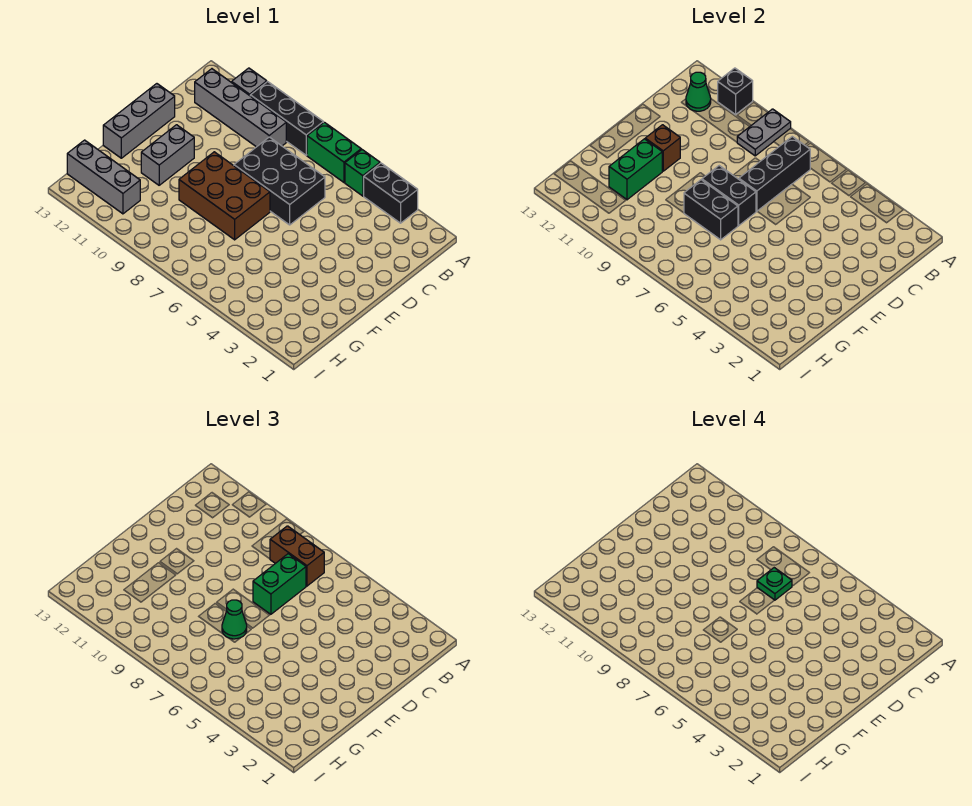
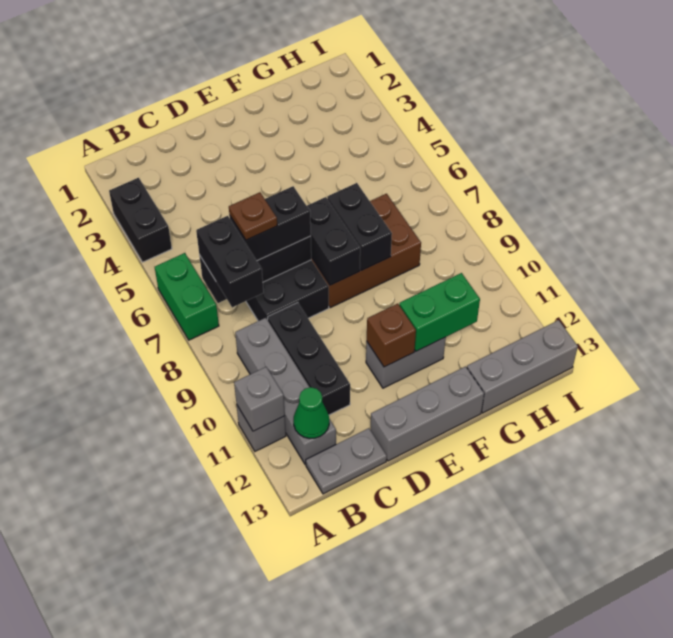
green brick A5 level 1 -> none
black brick A8:A10 level 1 -> black brick C9:C11 level 1
grey plate A9:B9 level 2 -> grey plate B13:C13 level 1
black brick A11 level 2 -> grey brick A11 level 2
brown brick B7:B8 level 3 -> black brick B7:B8 level 3
green brick C7:D7 level 3 -> black brick C7:D7 level 3
green plate C7 level 4 -> brown plate C7 level 4
brown brick E7:F9 level 1 -> brown brick E7:G8 level 1
green cone F7 level 3 -> none
grey brick H11:H13 level 1 -> grey brick G13:I13 level 1

